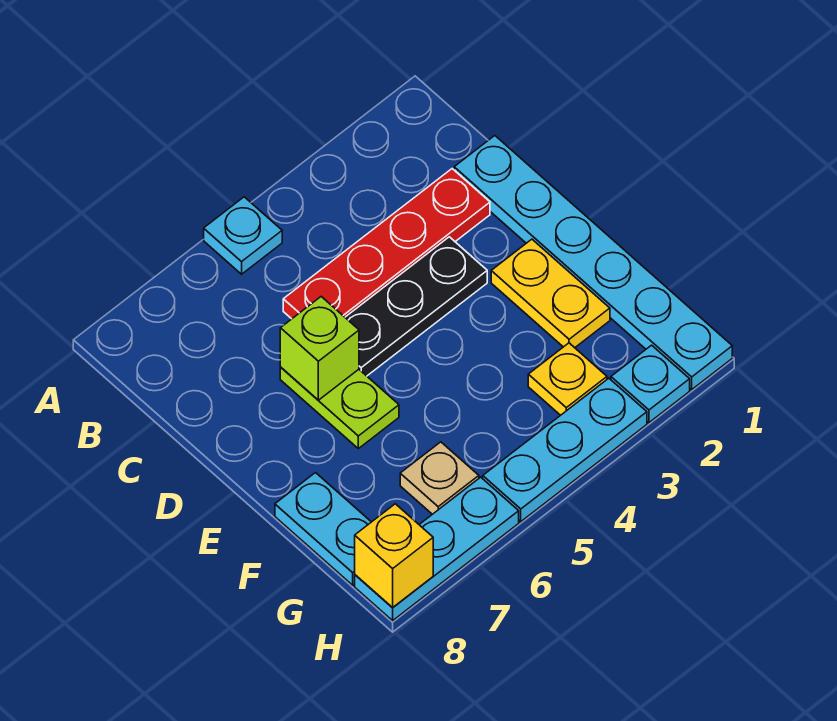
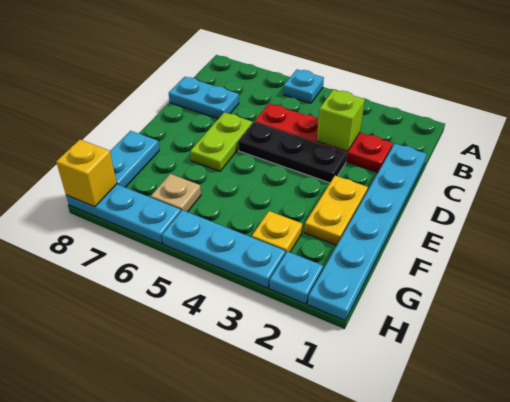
none -> cyan plate C7:C8 level 1
lime brick D6 level 2 -> lime brick C3 level 2

